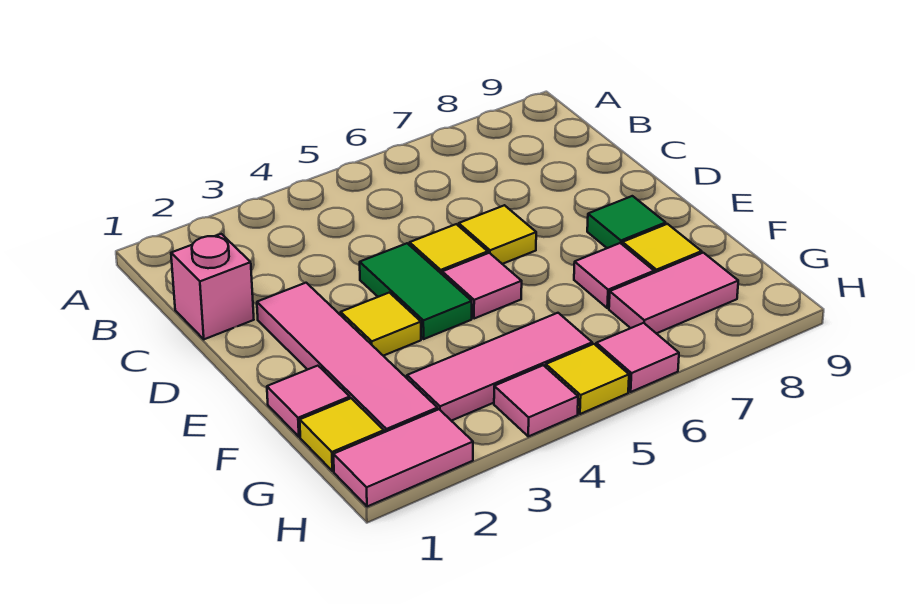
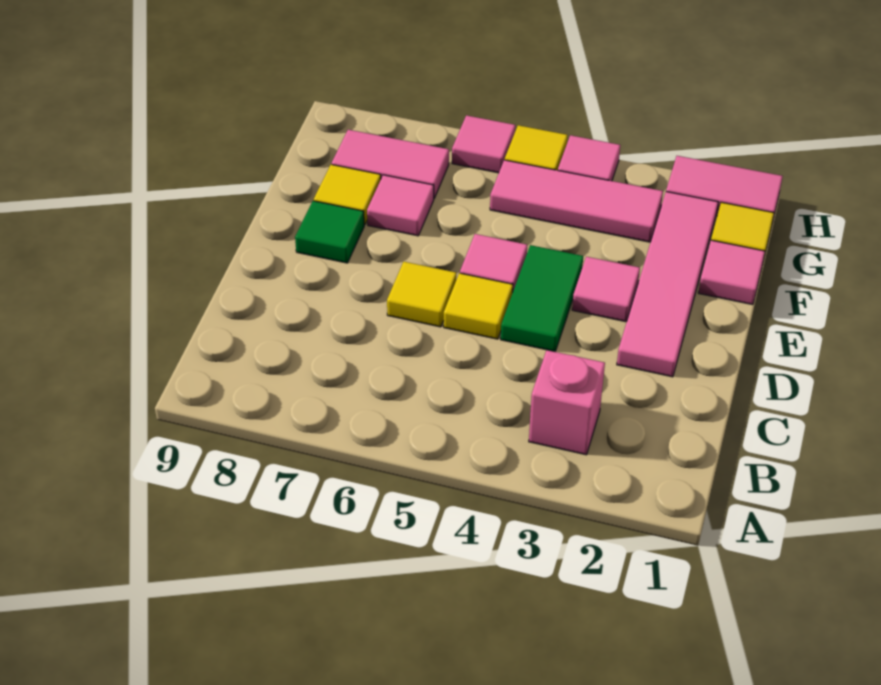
pink brick C1 level 1 -> pink brick B3 level 1
yellow tile E3 level 1 -> pink tile E3 level 1

